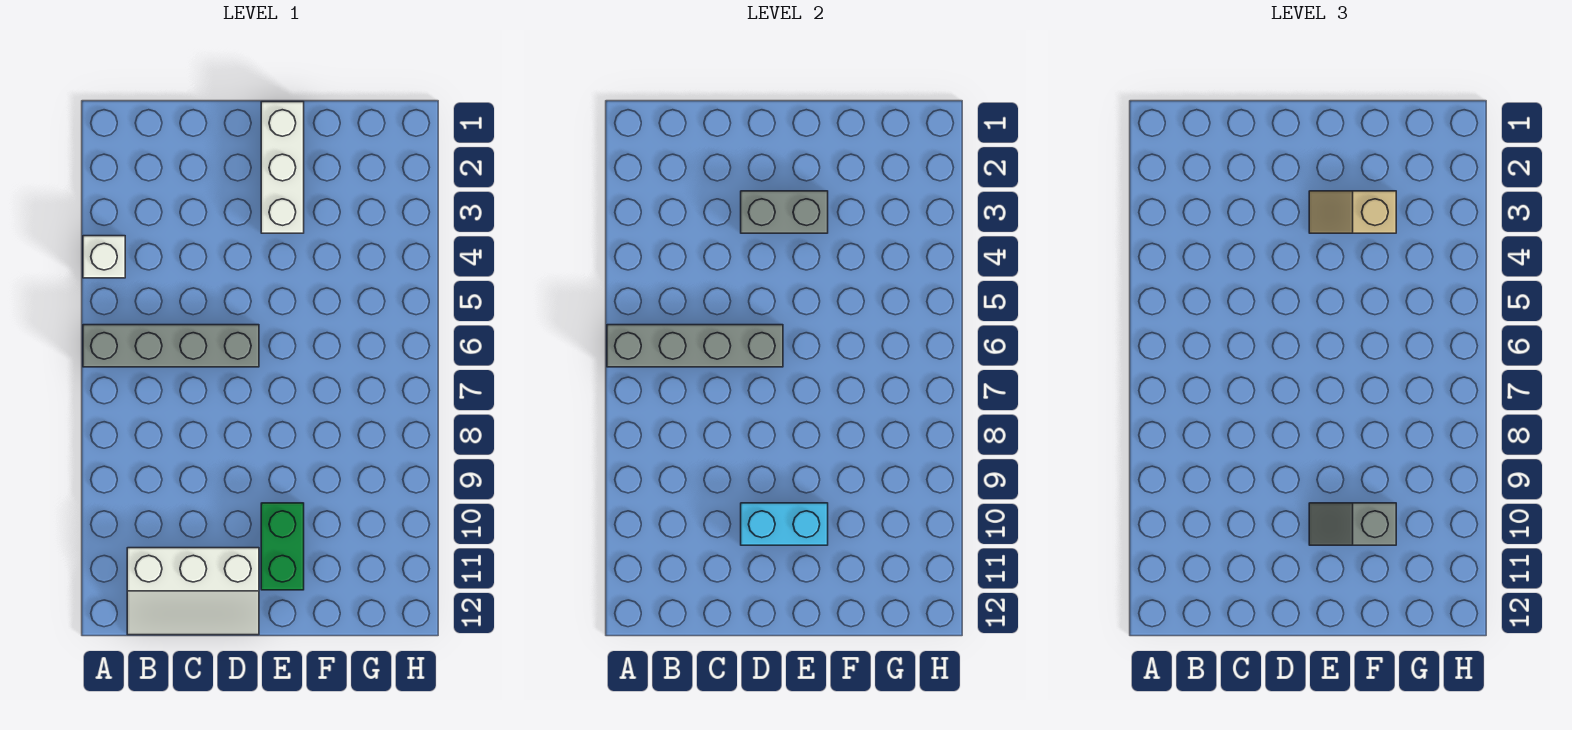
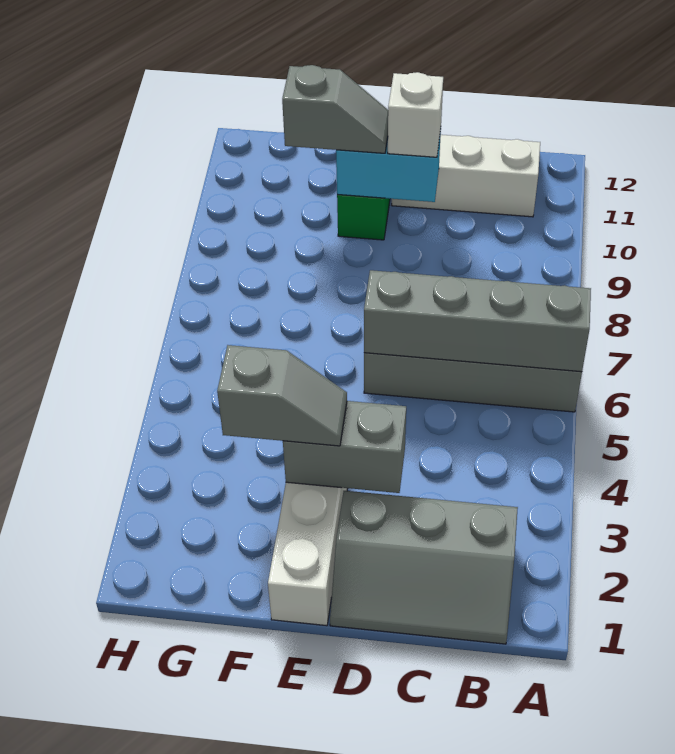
white brick A4 level 1 -> white brick D10 level 3
none -> grey slope B1:D2 level 1 top 2
tan slope E3:F3 level 3 top F -> grey slope E3:F3 level 3 top F

